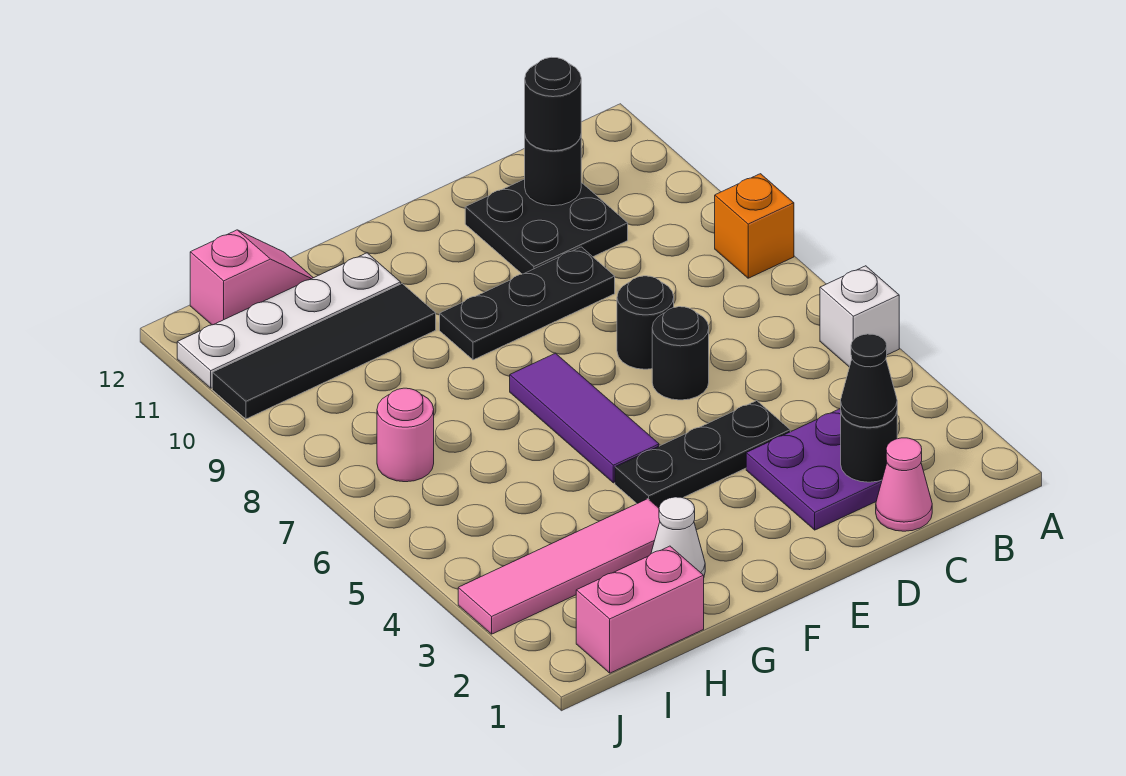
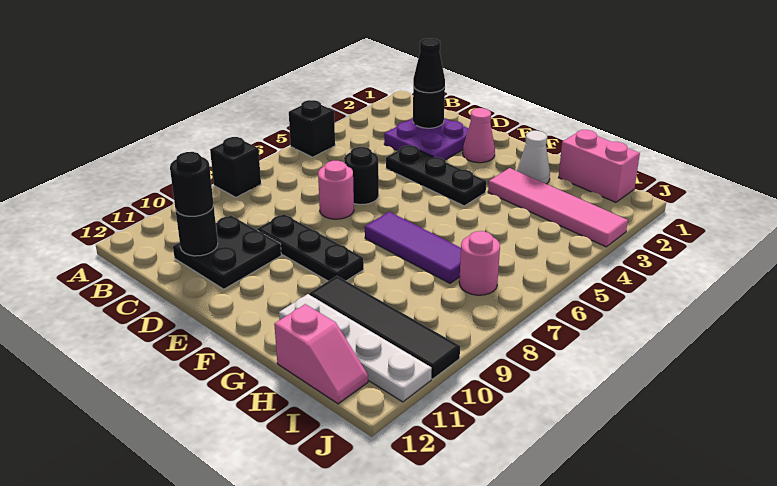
white brick A5 level 1 -> black brick A5 level 1
orange brick A8 level 1 -> black brick A8 level 1
pink cone C1 level 1 -> pink cone E2 level 1
black round brick D7 level 1 -> pink round brick D7 level 1
purple tile F5:F7 level 1 -> purple tile F7:H7 level 1
pink slope H12:I12 level 1 top I -> pink slope H12:I12 level 1 top H

